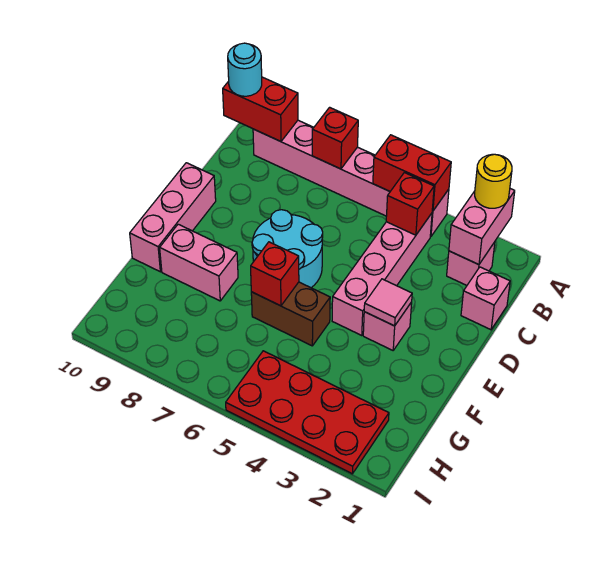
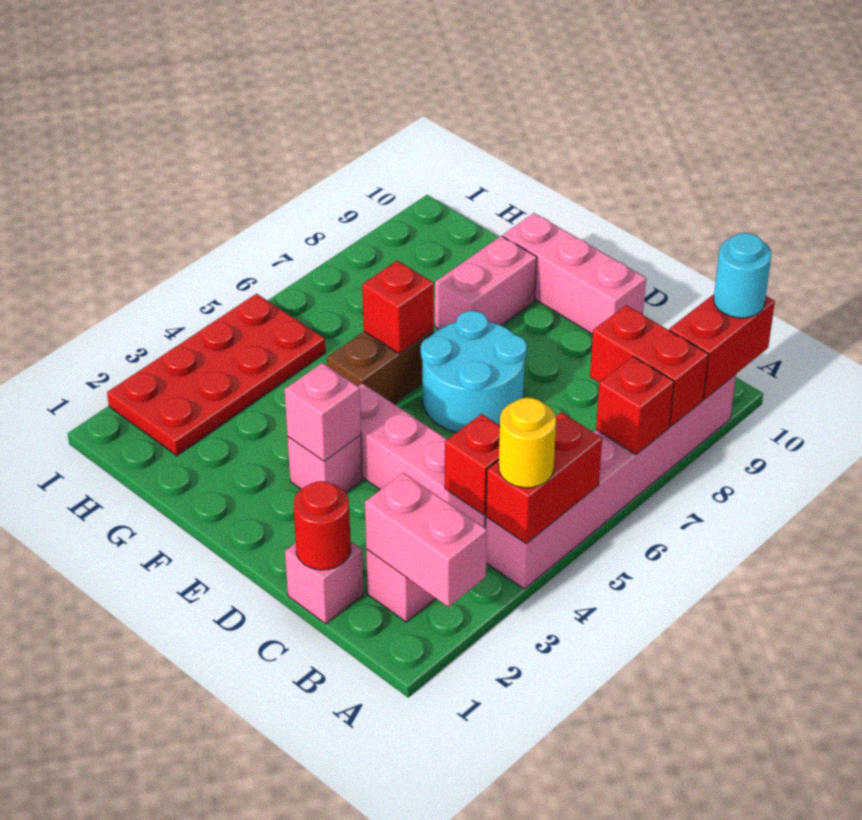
yellow round brick A2 level 3 -> yellow round brick A4 level 3
none -> red brick A8:B8 level 2
none -> red round brick C1 level 2
pink tile E3 level 2 -> pink brick E3 level 2

